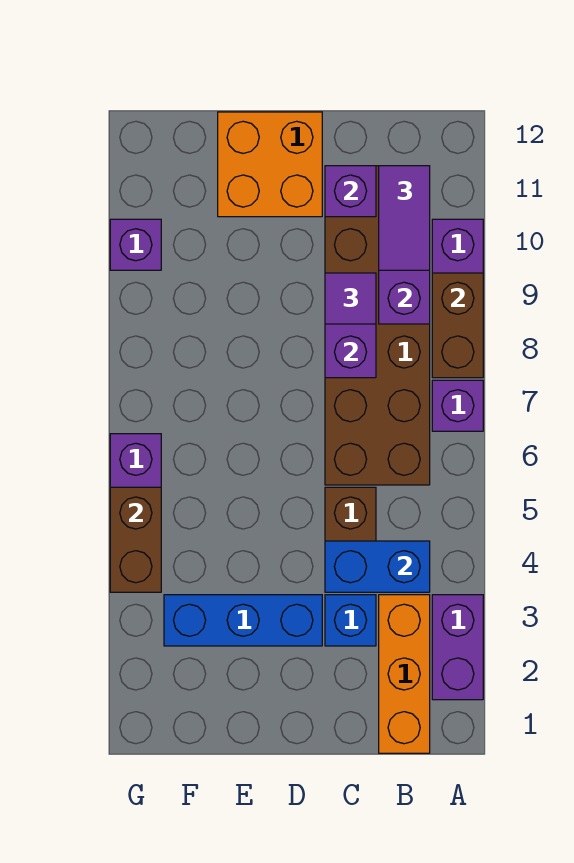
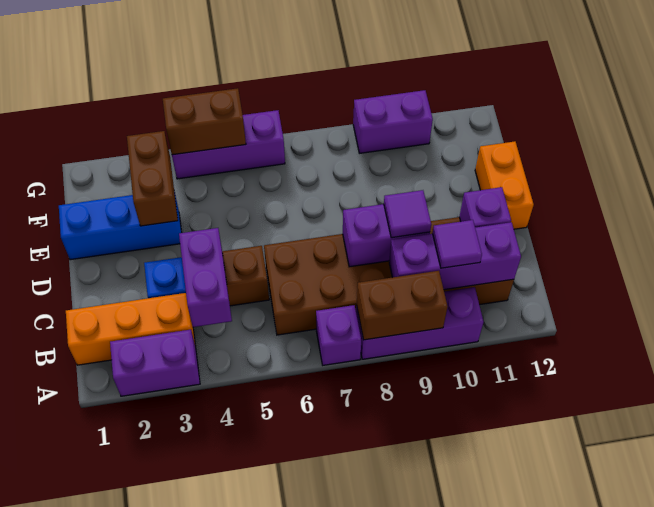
blue brick B4:C4 level 2 -> purple brick B4:C4 level 2
purple tile B10:B11 level 3 -> purple tile B10 level 3
blue brick D3:F3 level 1 -> blue brick E1:E3 level 1
orange brick D11:E12 level 1 -> orange brick D12:E12 level 1
none -> brown brick E3:F3 level 2
purple brick G10 level 1 -> purple brick G9:G10 level 1

